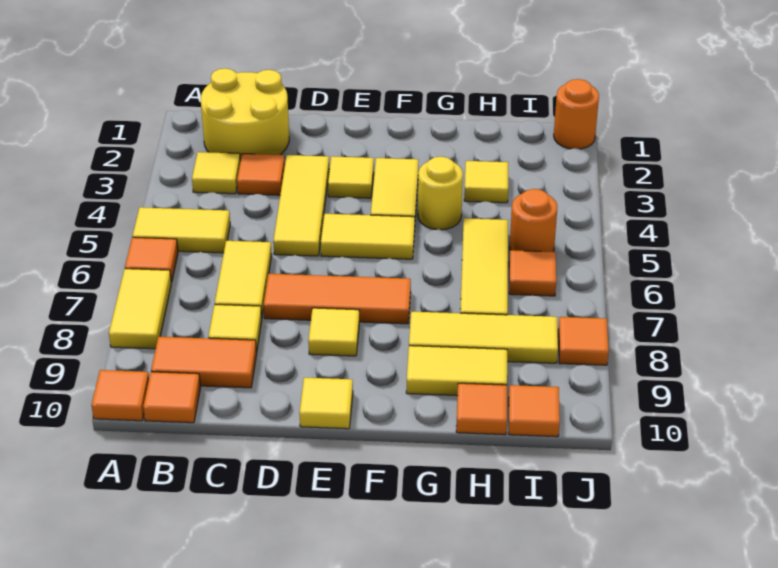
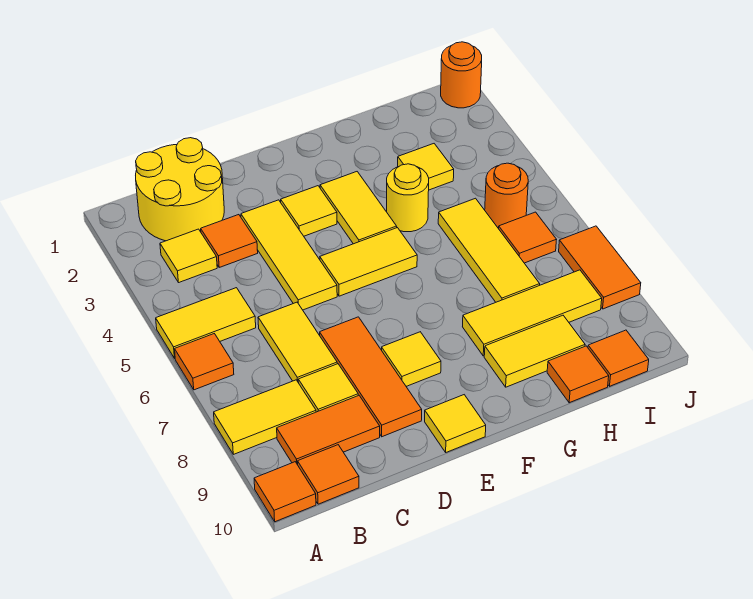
yellow tile A7:A8 level 1 -> yellow tile A8:B8 level 1
orange tile D7:F7 level 1 -> orange tile D7:D9 level 1
orange tile J8 level 1 -> orange tile J7:J8 level 1

